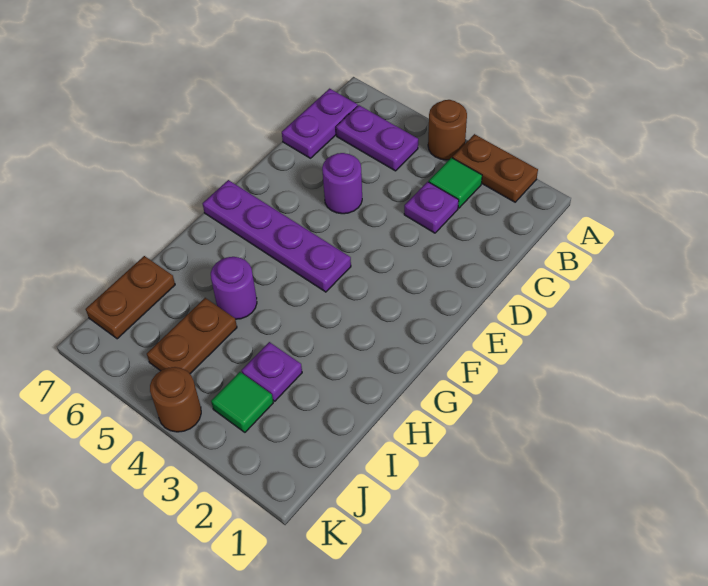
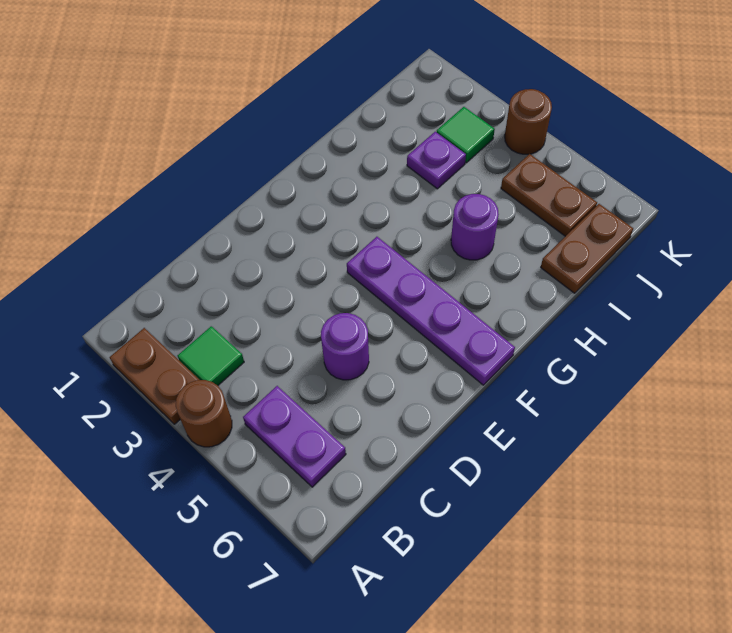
purple plate B7:C7 level 1 -> none
purple plate C3 level 1 -> none
brown plate I5:J5 level 1 -> brown plate J5:J6 level 1

